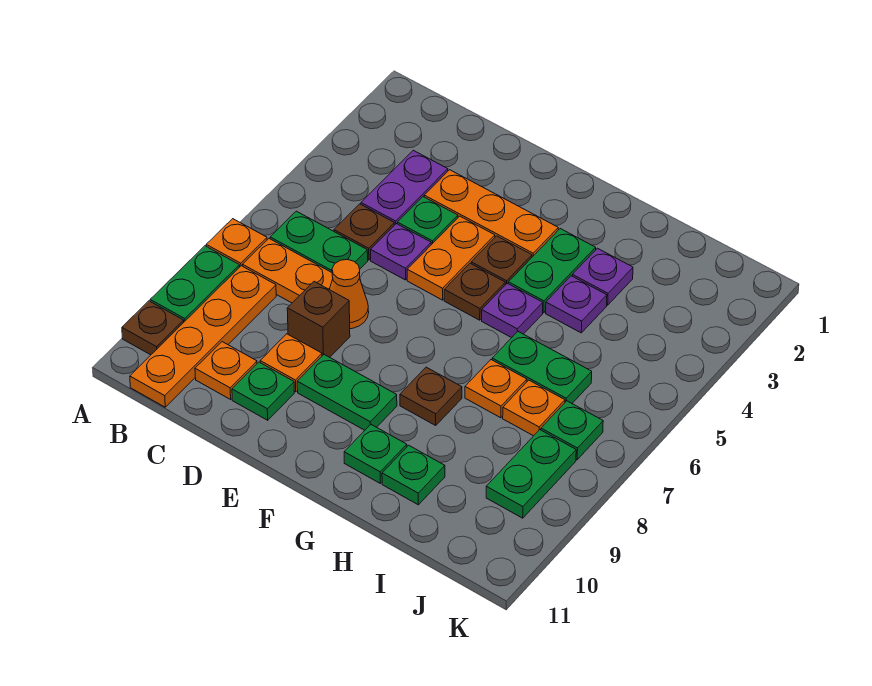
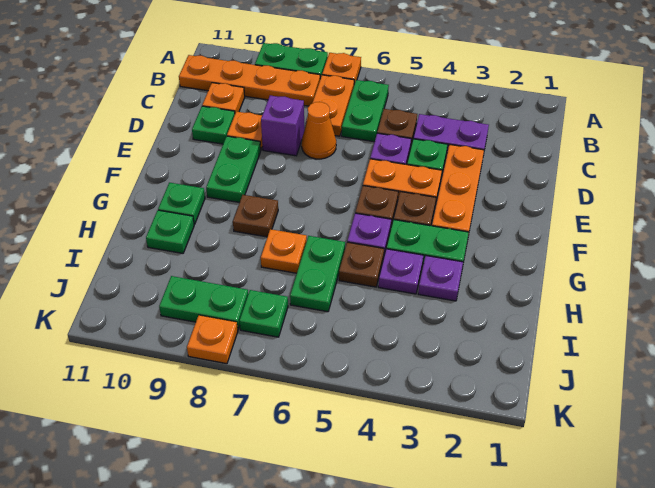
brown plate A10 level 1 -> brown plate H5 level 1
brown brick D8 level 1 -> purple brick D8 level 1
orange plate I7 level 1 -> orange plate K8 level 1

